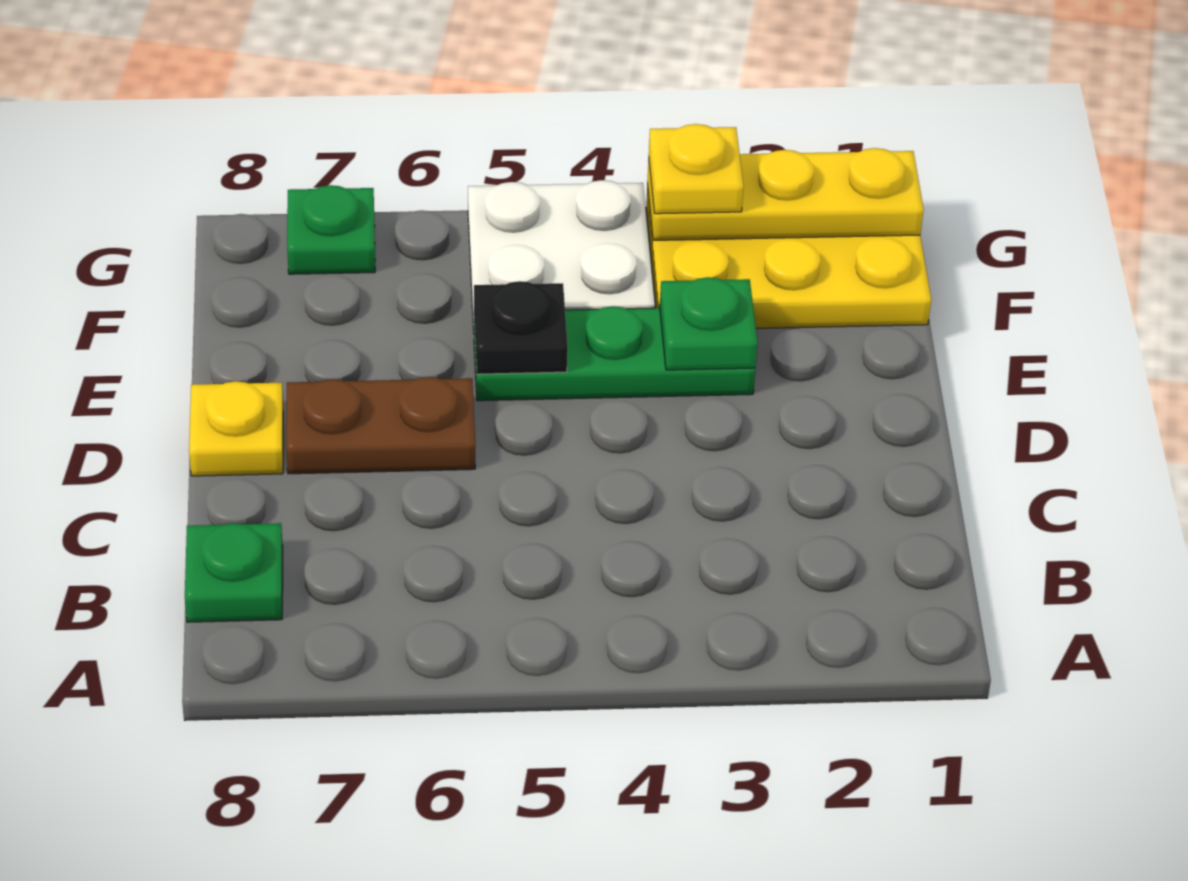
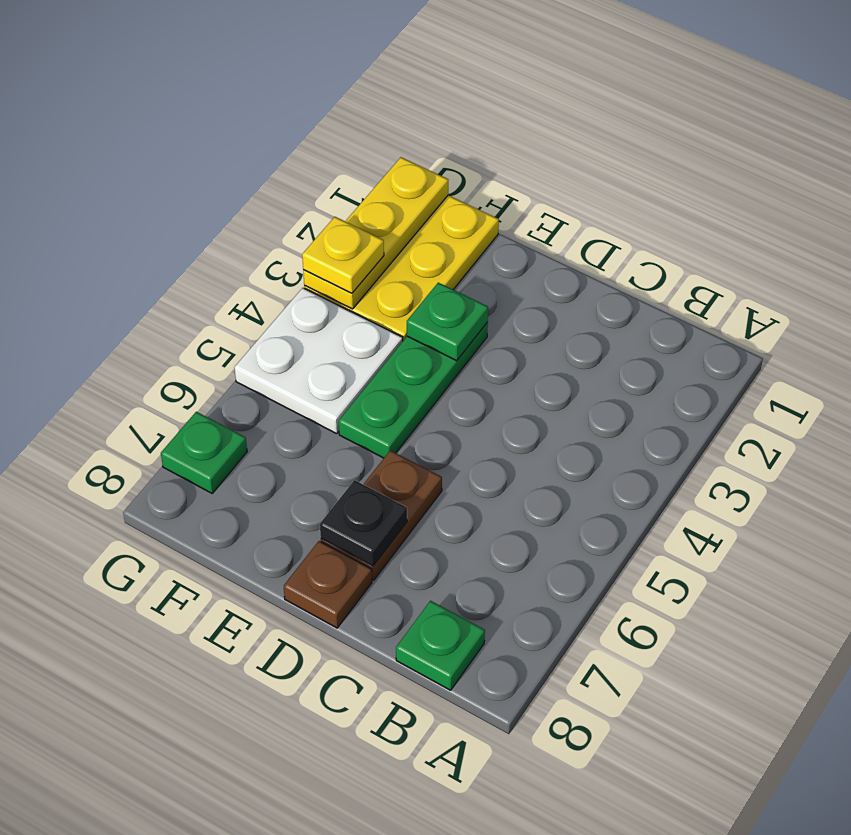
yellow plate D8 level 1 -> brown plate D8 level 1
black plate E5 level 2 -> black plate D7 level 2

